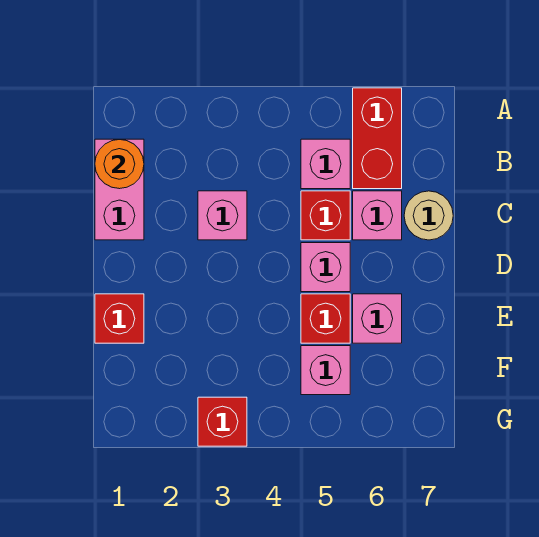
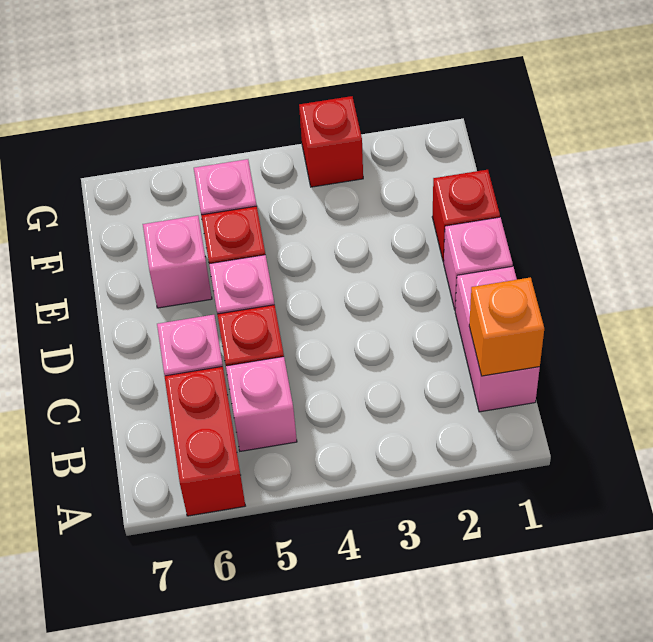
orange round brick B1 level 2 -> orange brick B1 level 2
pink brick C3 level 1 -> pink brick D1 level 1
tan round brick C7 level 1 -> none

